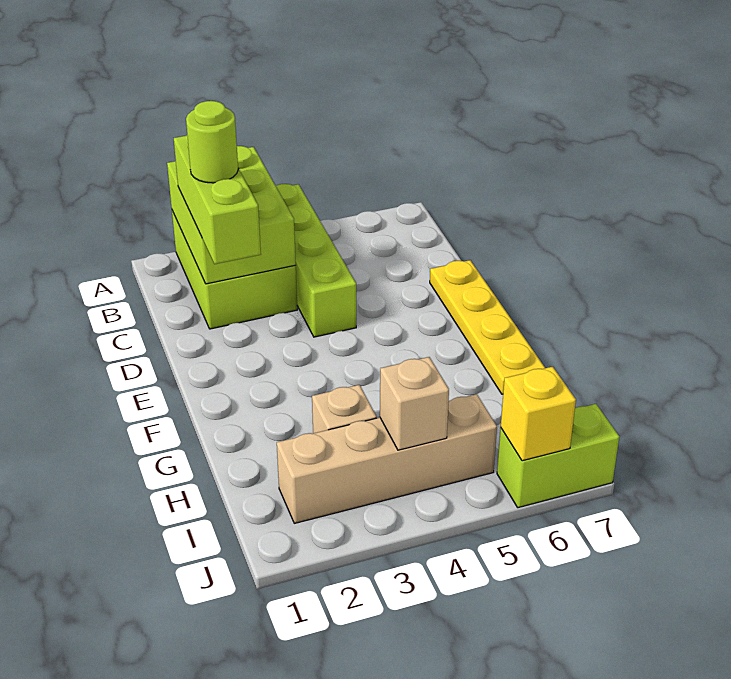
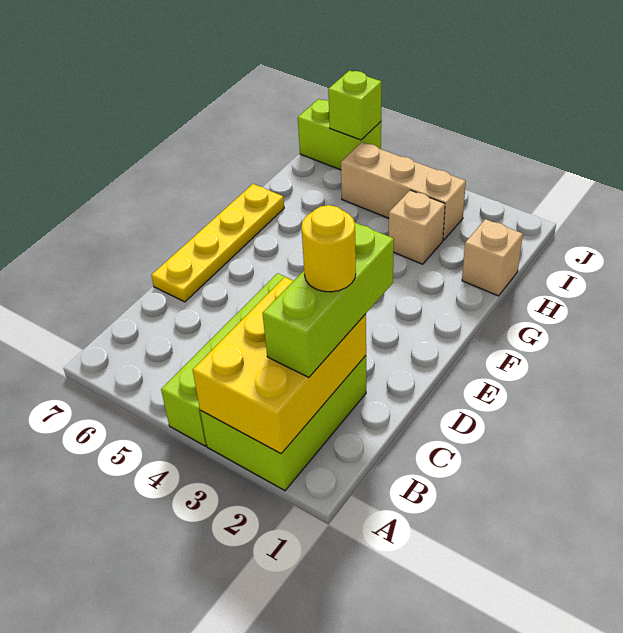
lime brick A2:C3 level 2 -> yellow brick A2:C3 level 2
lime round brick C2 level 4 -> yellow round brick C2 level 4
tan brick I2:I5 level 1 -> tan brick I3:I5 level 1
tan brick I4 level 2 -> tan brick H1 level 1
yellow brick J6 level 2 -> lime brick J6 level 2

